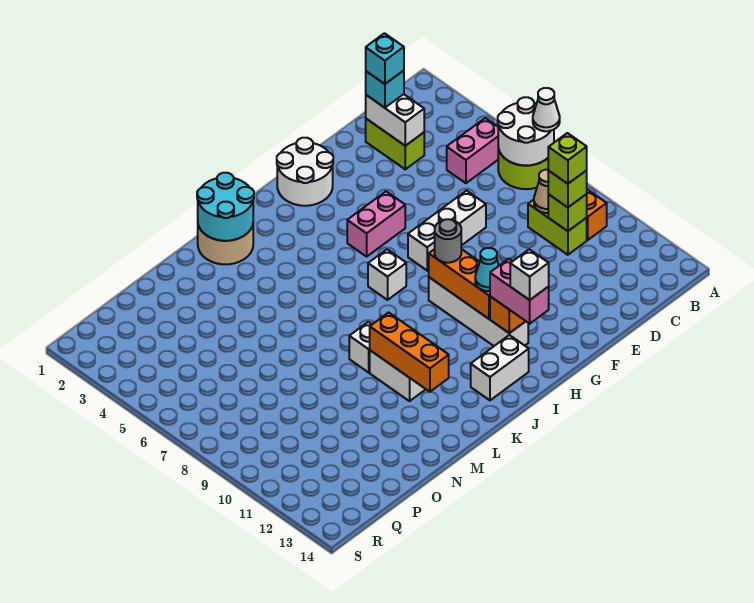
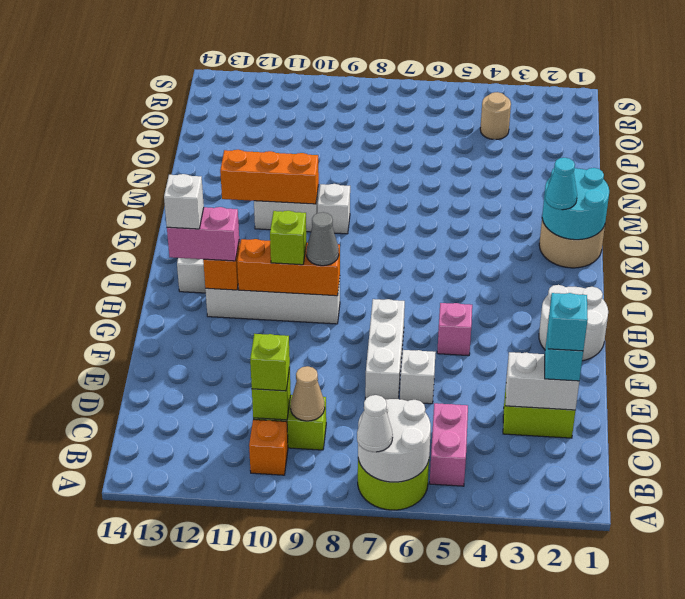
lime brick C10 level 4 -> lime brick H10 level 3
pink brick G5:H5 level 1 -> pink brick G5 level 1
grey round brick H9 level 3 -> grey cone H9 level 3
cyan cone H11 level 3 -> cyan cone K2 level 3
white brick I7 level 1 -> white brick E6 level 1
none -> tan round brick Q4 level 1

